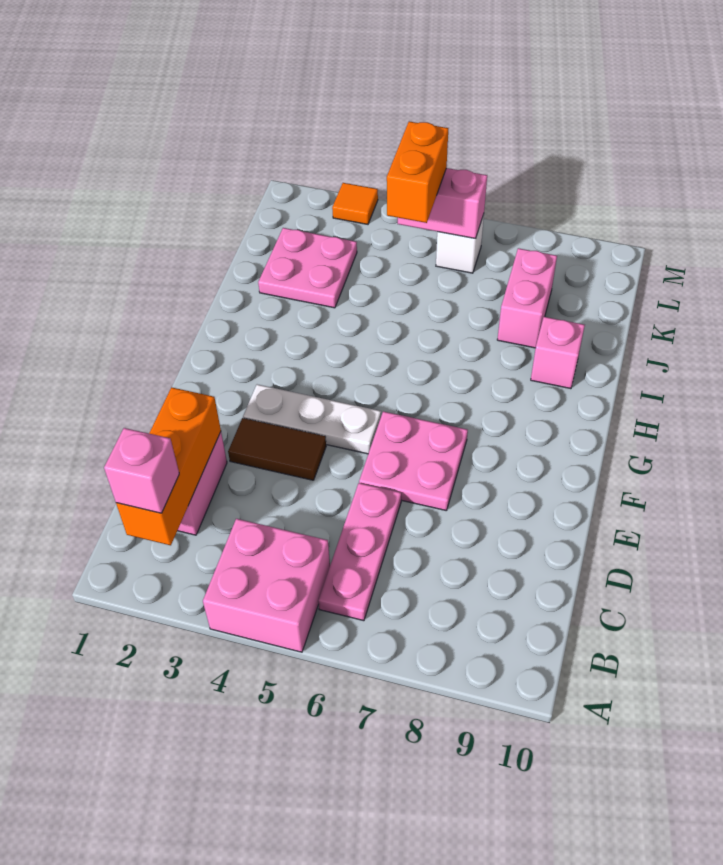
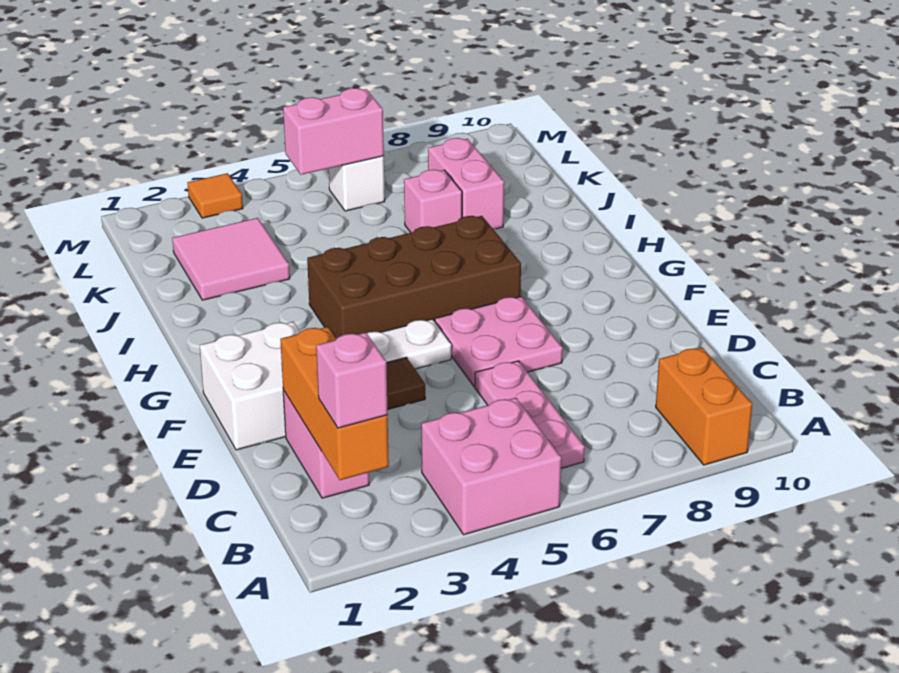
none -> white brick E1:F2 level 1
none -> brown brick G4:H7 level 1
pink brick I9 level 1 -> pink brick J7 level 1
pink plate J2:K3 level 1 -> pink tile J2:K3 level 1
orange brick K5:L5 level 3 -> orange brick A9:B9 level 1

